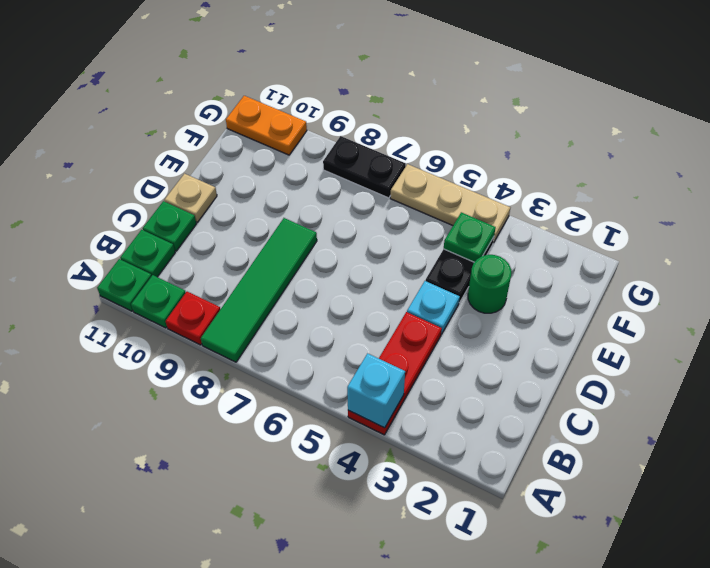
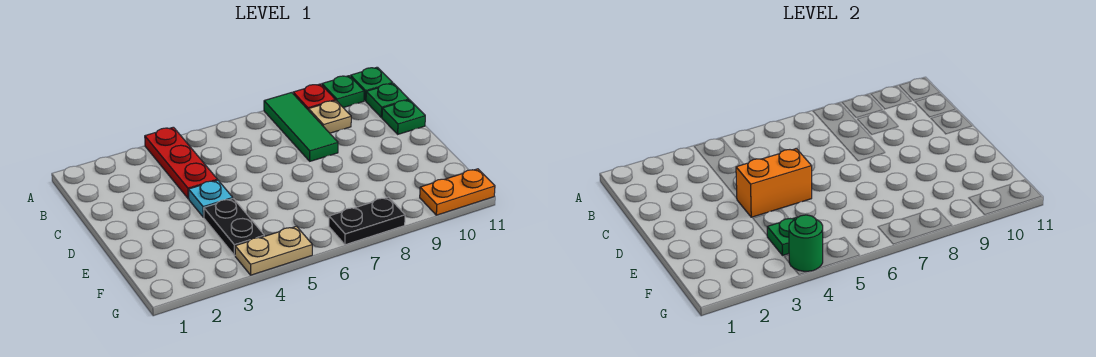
cyan brick A4 level 2 -> none
green tile A8:D8 level 1 -> green tile A8:C8 level 1
none -> orange brick D4:D5 level 2
tan plate D11 level 1 -> tan plate B9 level 1
green round brick E3 level 1 -> green round brick G4 level 2
tan plate G4:G6 level 1 -> tan plate G4:G5 level 1

